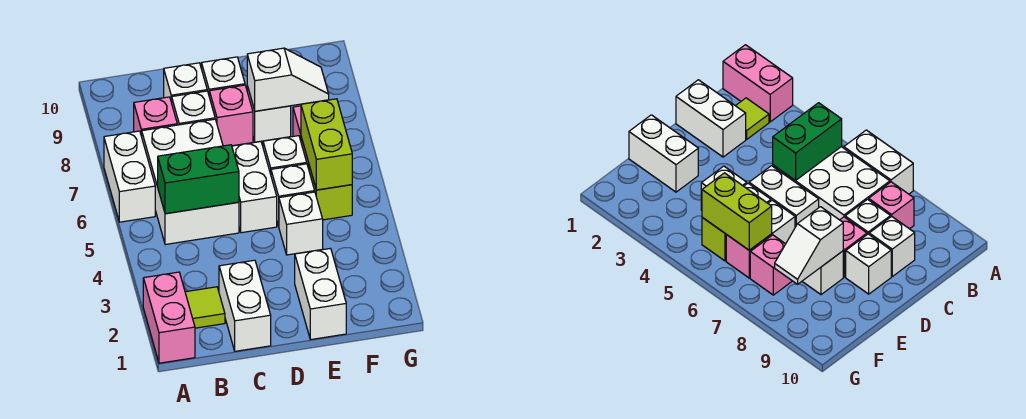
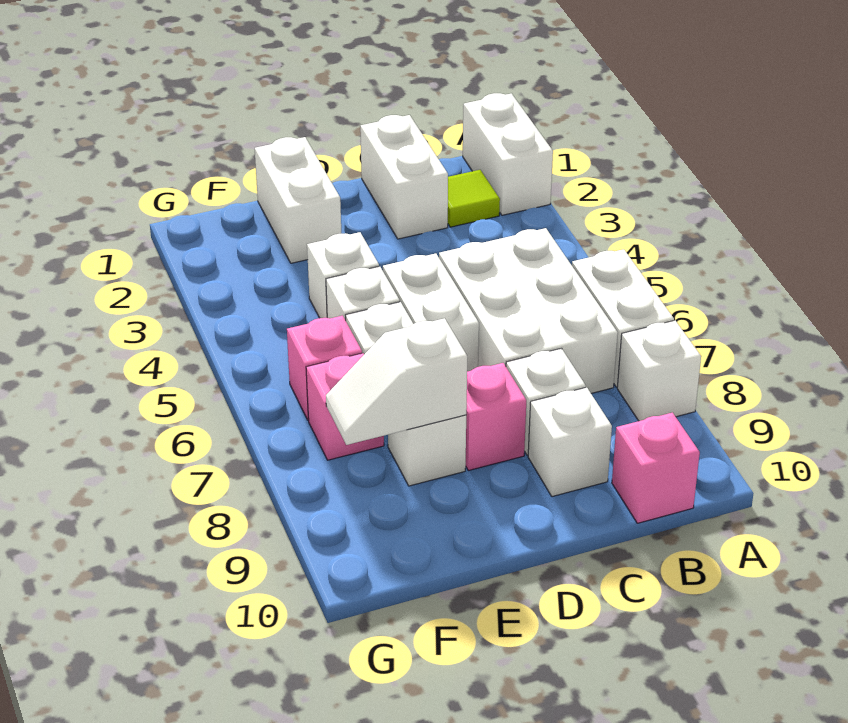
pink brick A1:A2 level 1 -> white brick A1:A2 level 1
green brick B5:C5 level 2 -> none
pink brick B8 level 1 -> pink brick B10 level 1
white brick D9 level 1 -> white brick A8 level 1
lime brick F5 level 1 -> none
lime brick F5:F6 level 2 -> none

